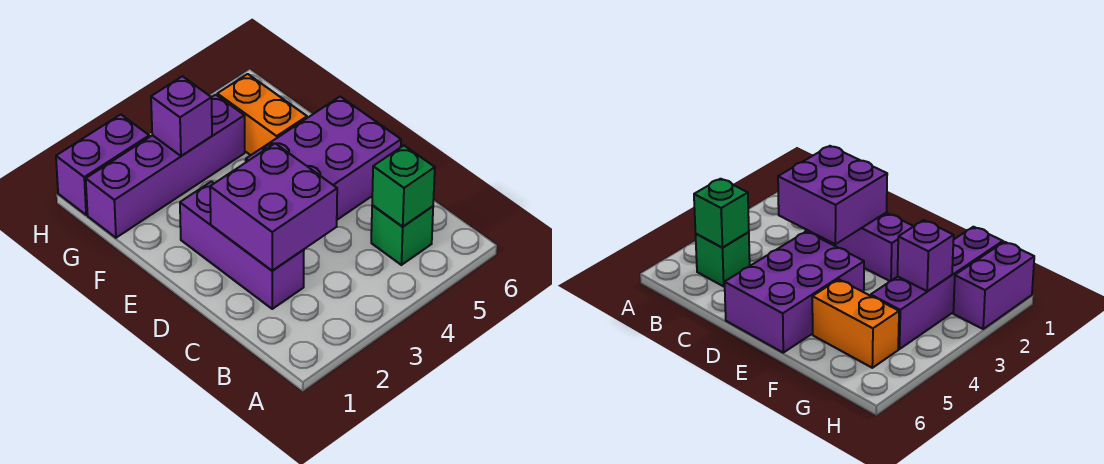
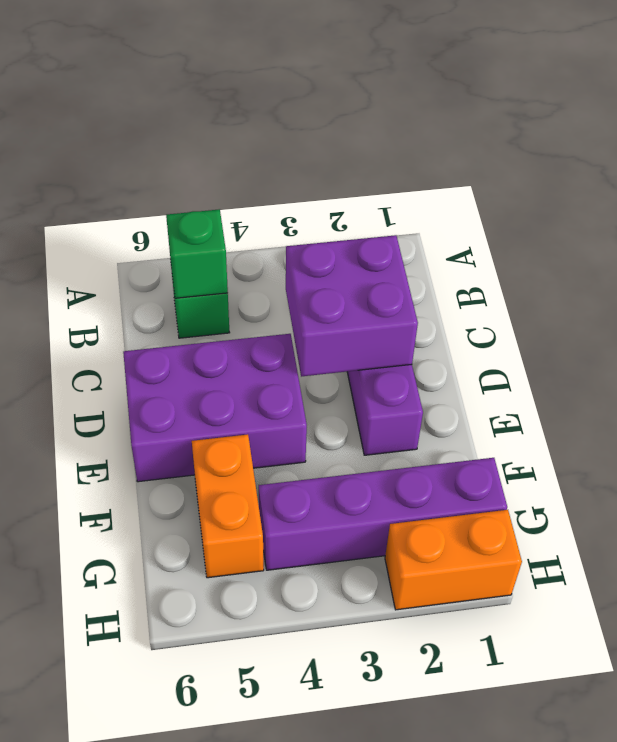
purple brick G3 level 2 -> none
purple brick H1:H2 level 1 -> orange brick H1:H2 level 1

